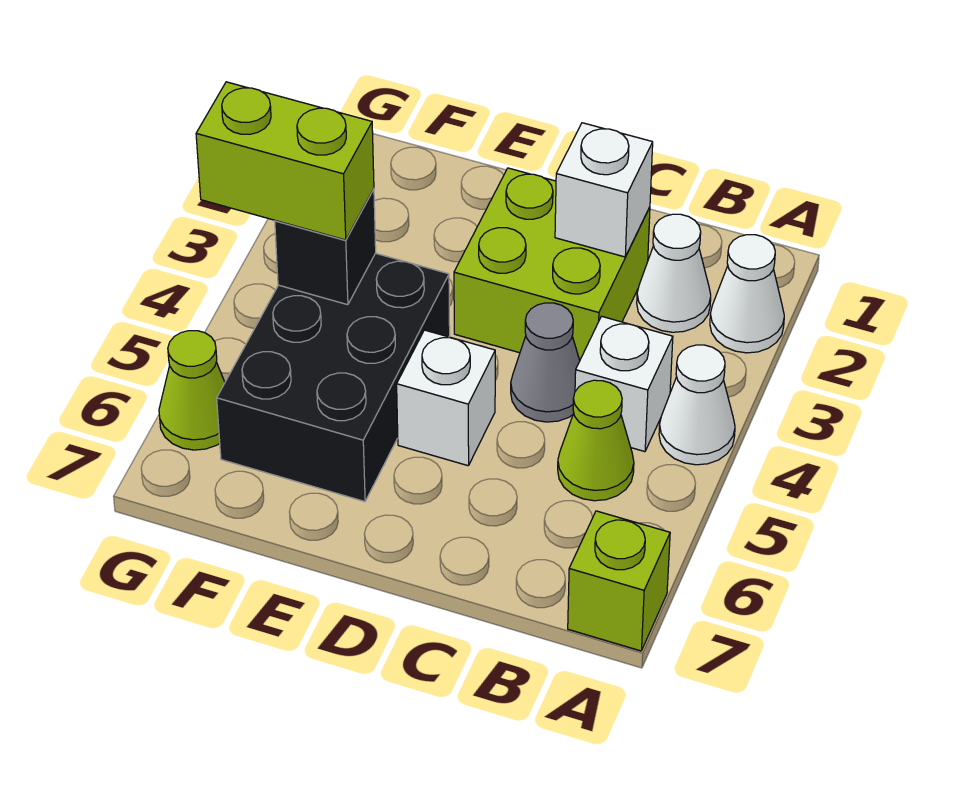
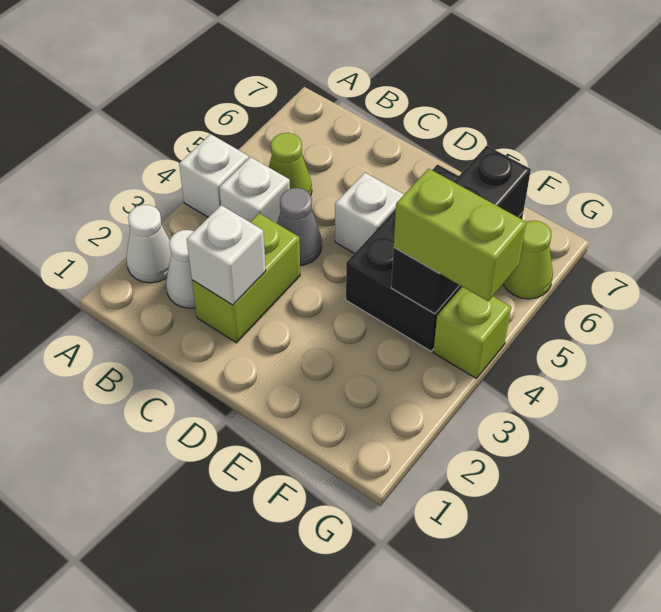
white cone A4 level 1 -> white brick A4 level 1
lime brick A7 level 1 -> lime brick G4 level 1
lime brick C2:D3 level 1 -> lime brick C2:C3 level 1
black brick F4 level 2 -> black brick F4:F6 level 2

